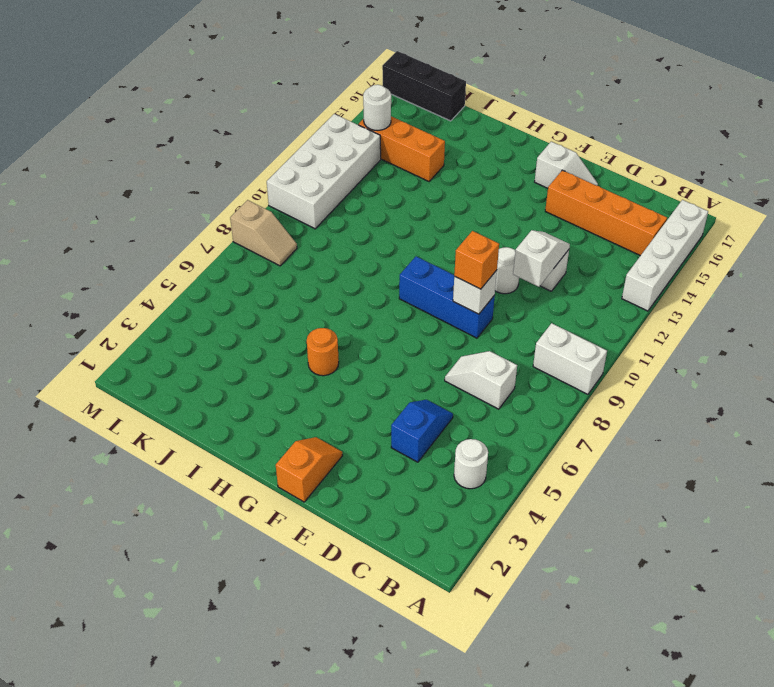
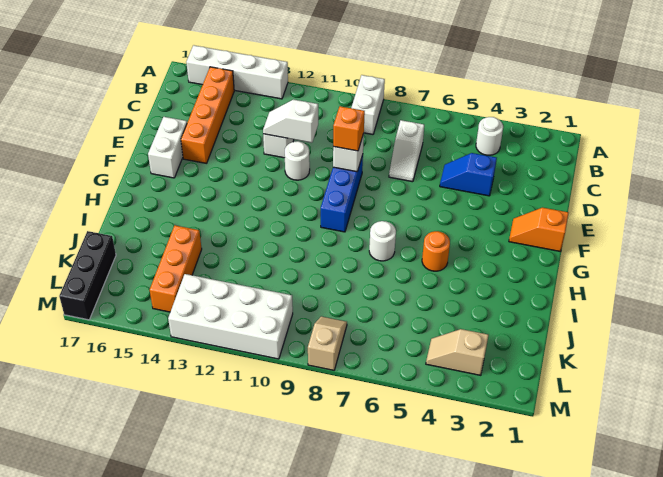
white slope E16:F16 level 1 top F -> white brick E16:F16 level 1
none -> tan slope L3:L4 level 1 top 3
white round brick L14 level 2 -> white round brick H7 level 1

